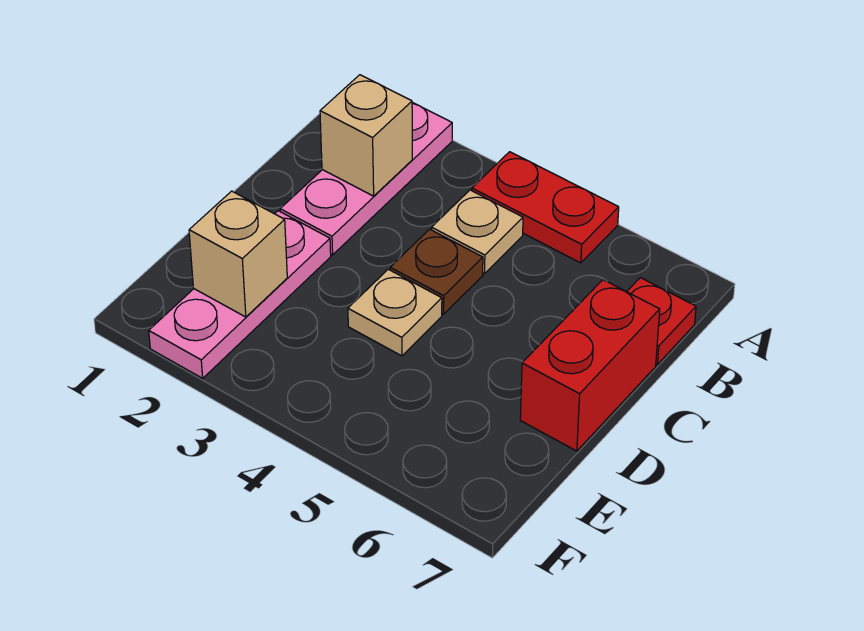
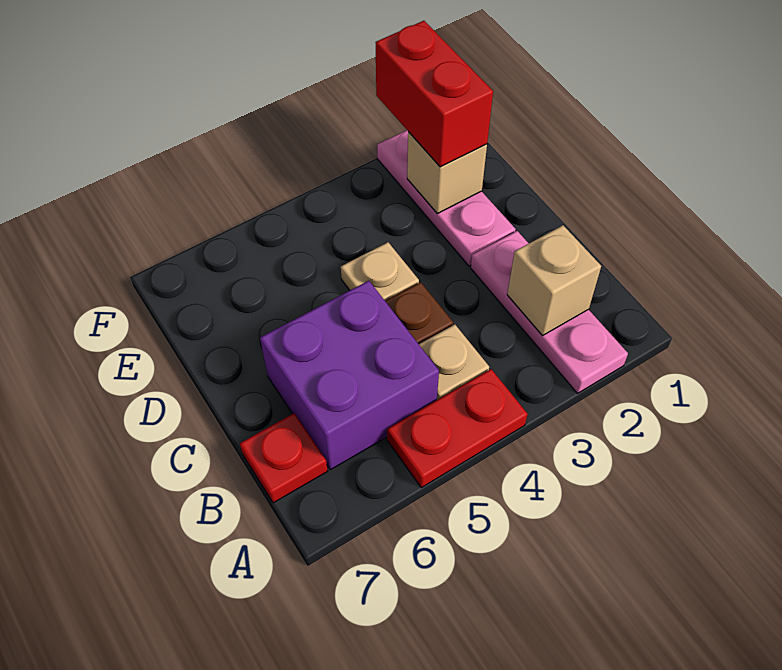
none -> purple brick B5:C6 level 1
red brick C7:D7 level 1 -> red brick E2:F2 level 3

